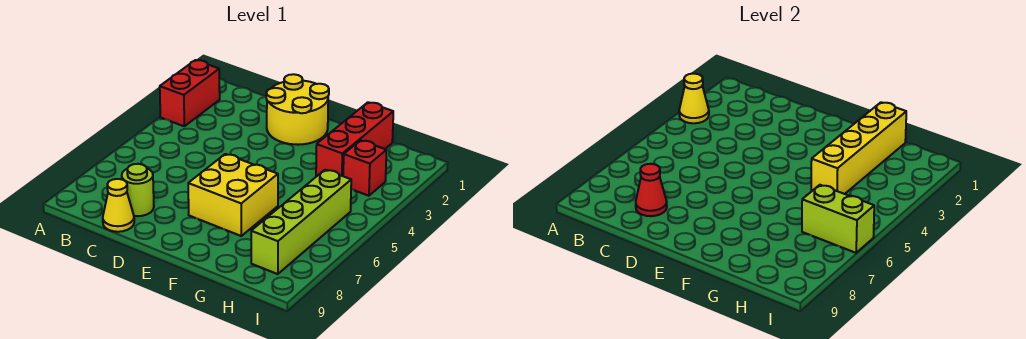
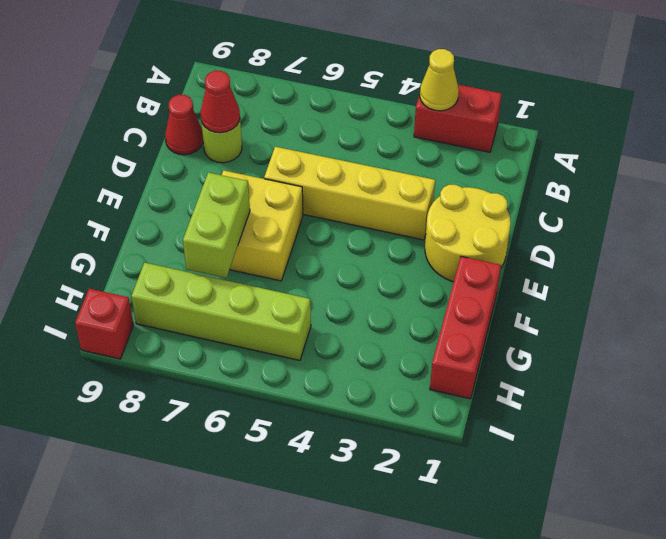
yellow cone C9 level 1 -> red cone C9 level 1
red brick G1:G3 level 1 -> red brick F1:H1 level 1
yellow brick G1:G4 level 2 -> yellow brick D3:D6 level 1
red brick H3 level 1 -> red brick I9 level 1
lime brick H6:I6 level 2 -> lime brick F7:G7 level 2

